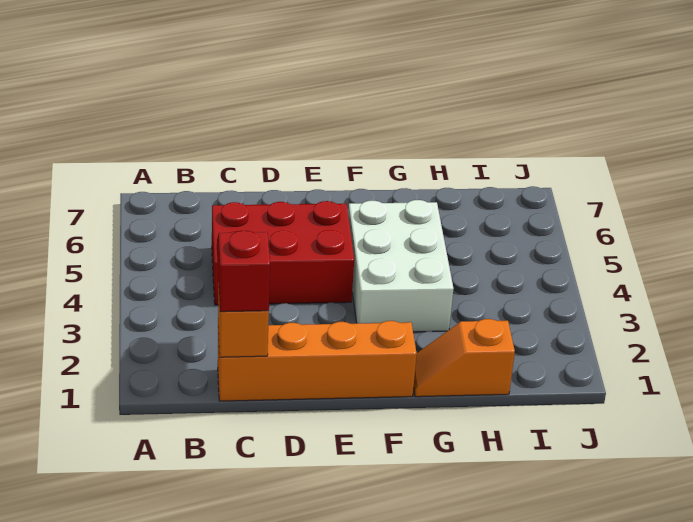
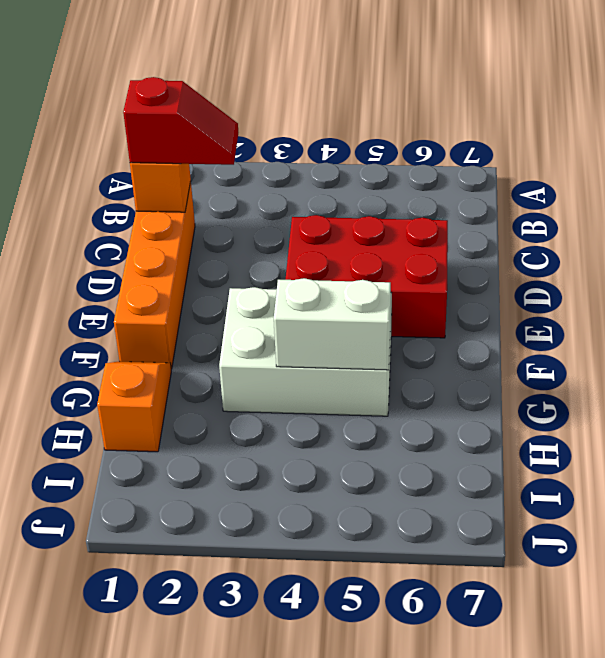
red brick C4:E5 level 1 -> red brick D4:E6 level 1
none -> white brick G4:G5 level 2

